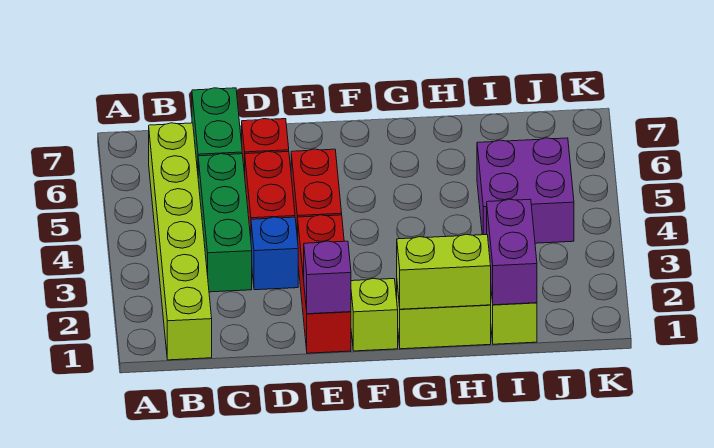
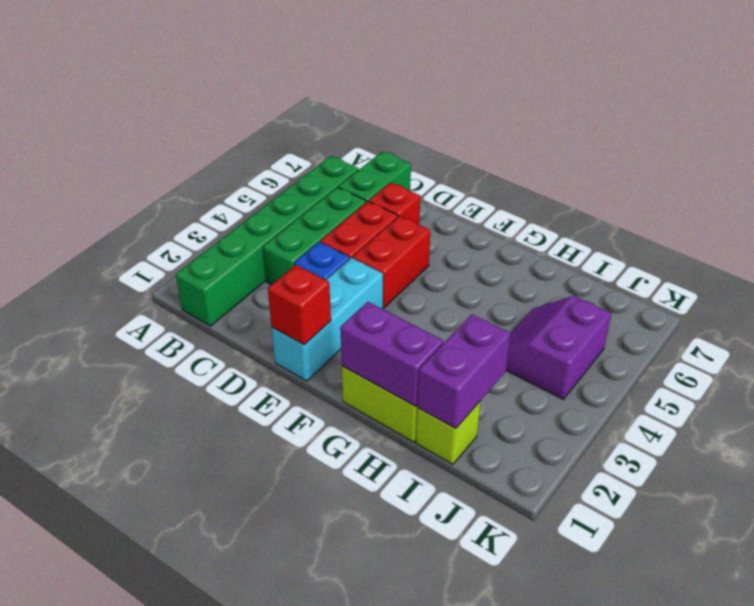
lime brick B1:B6 level 1 -> green brick B1:B6 level 1
red brick E1:E3 level 1 -> cyan brick E1:E3 level 1
purple brick E1 level 2 -> red brick E1 level 2
lime brick F1 level 1 -> none
lime brick G1:H1 level 2 -> purple brick G1:H1 level 2
purple brick I4:J5 level 1 -> purple slope I4:J5 level 1 top J

